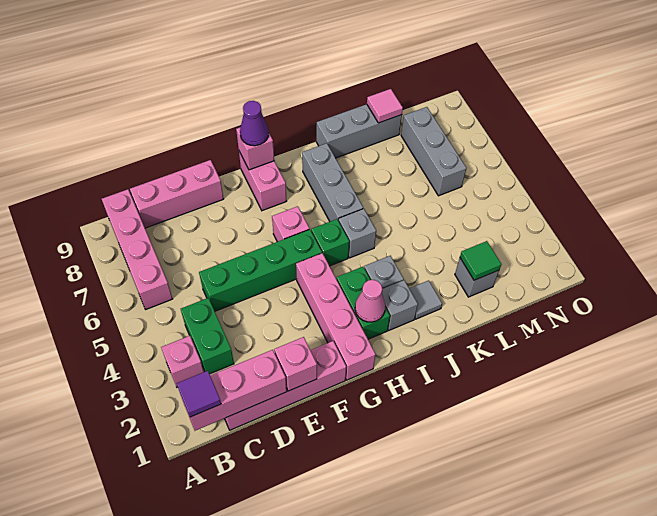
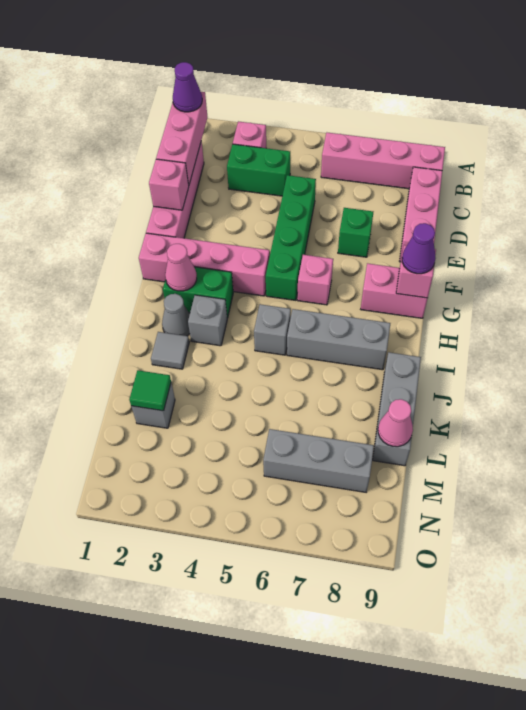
purple tile B1 level 3 -> purple cone B1 level 3
green brick H5 level 1 -> green brick E7 level 1
grey brick I2 level 1 -> grey cone I2 level 1
pink tile L9 level 2 -> pink cone L9 level 2

